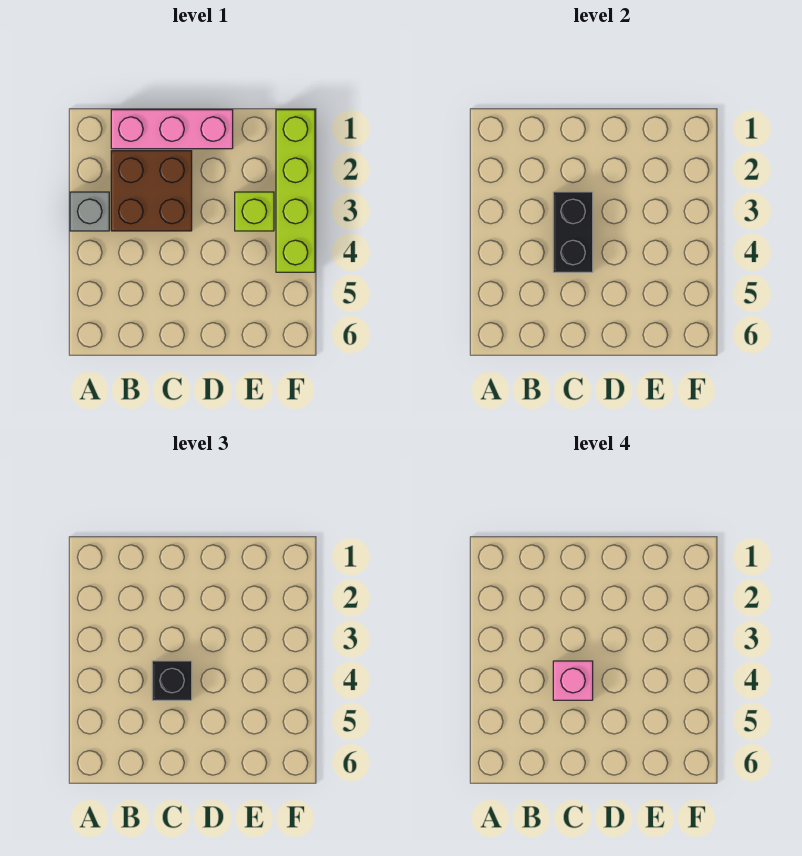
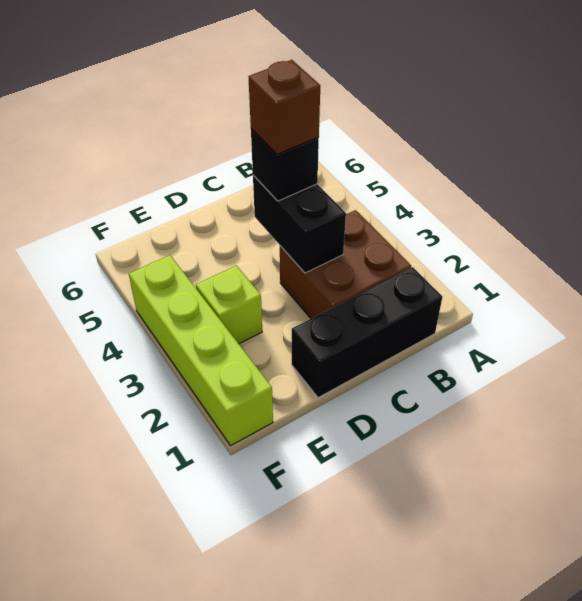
grey brick A3 level 1 -> none
pink brick B1:D1 level 1 -> black brick B1:D1 level 1
pink brick C4 level 4 -> brown brick C4 level 4

